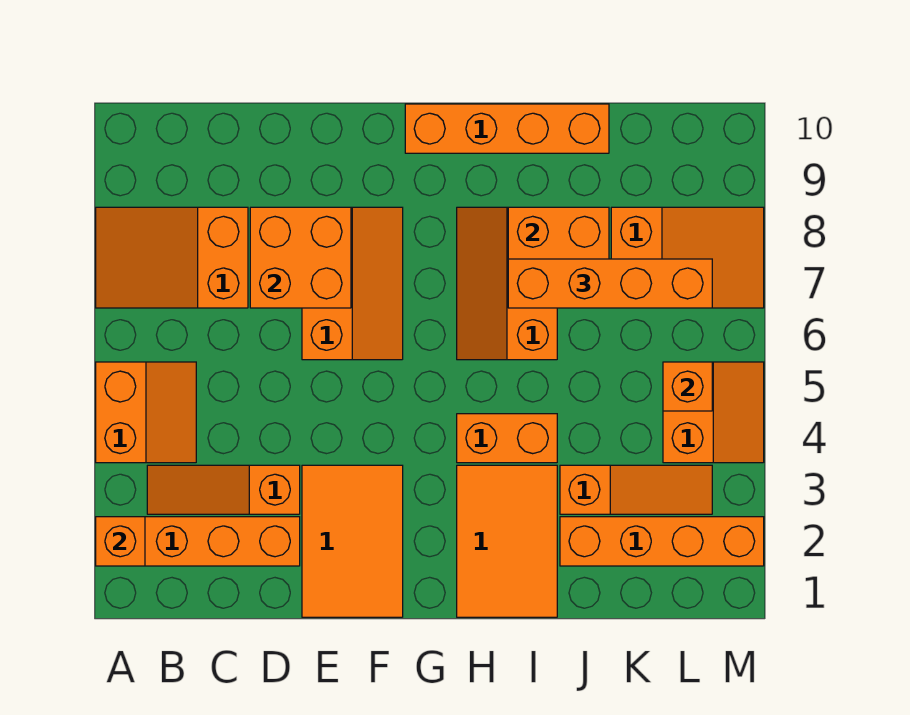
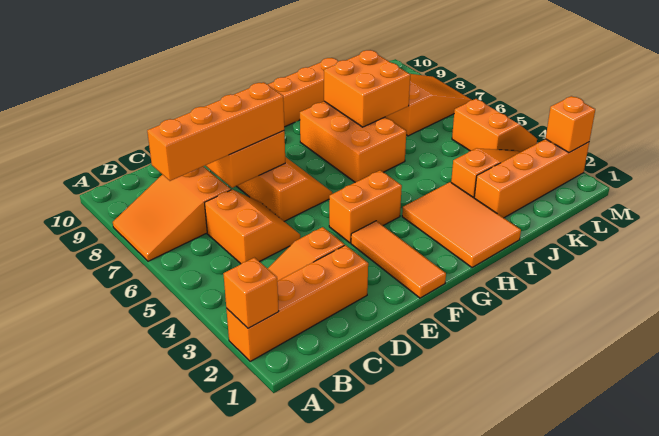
orange slope A4:B5 level 1 top A -> orange slope C5:D6 level 1 top C
orange tile E1:F3 level 1 -> orange tile F1:F3 level 1
orange brick H4:I4 level 1 -> orange brick F4:G4 level 1
orange slope H6:I8 level 1 top I -> orange brick H6:I8 level 1
orange brick I7:L7 level 3 -> orange brick B7:E7 level 3
orange brick L5 level 2 -> orange brick M2 level 2

